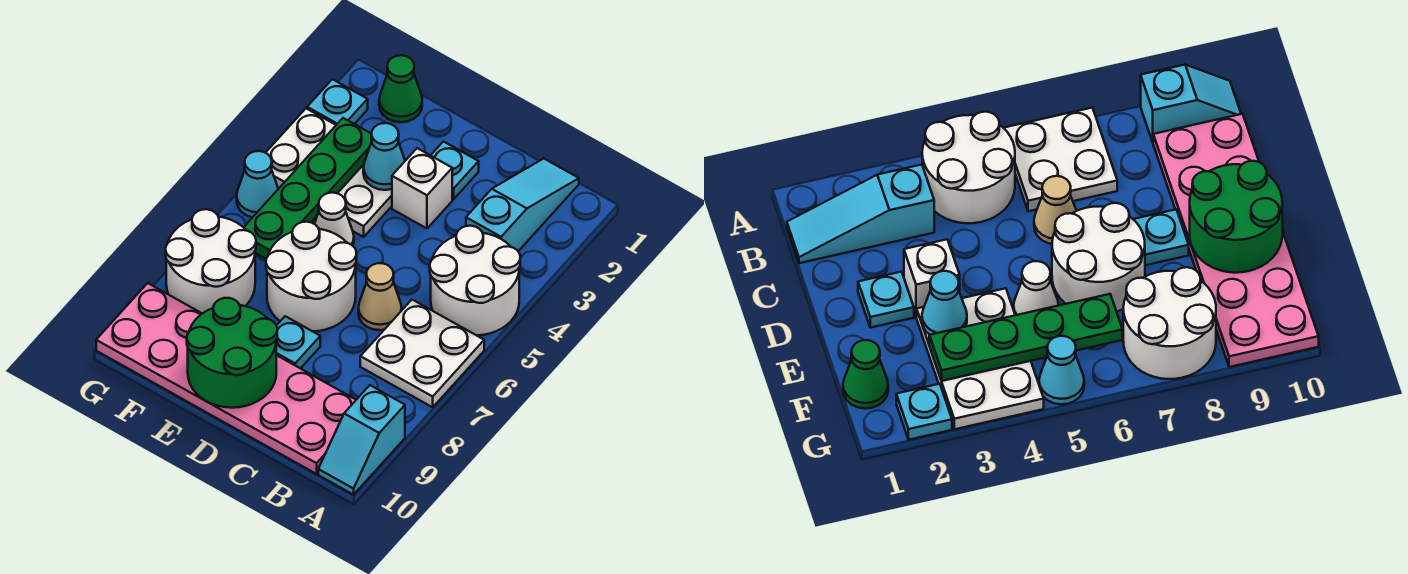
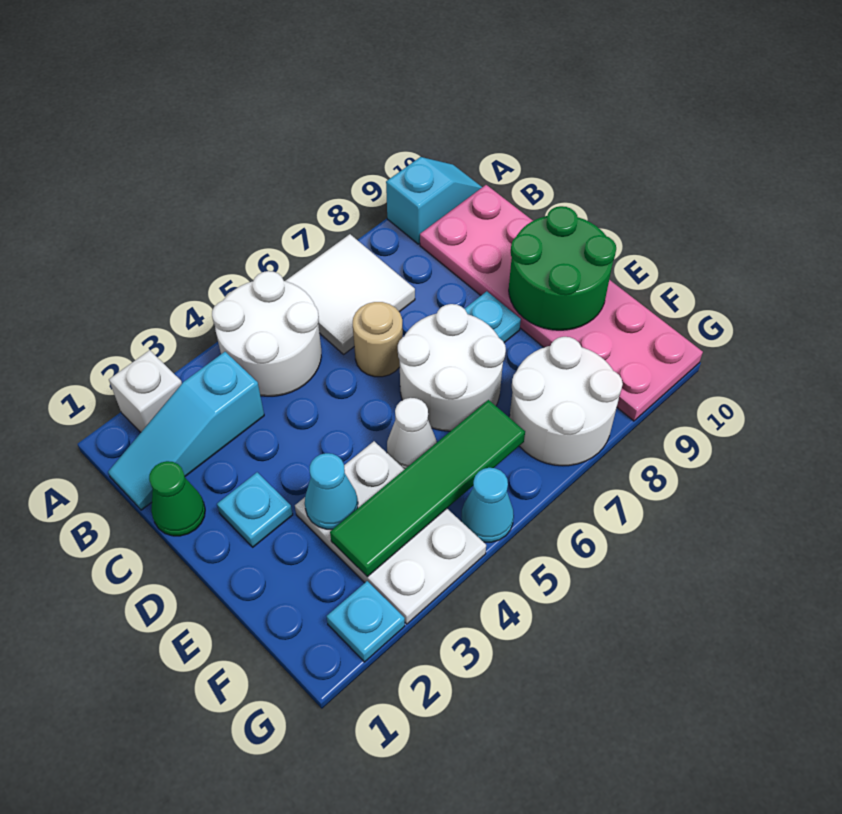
white plate A6:B7 level 1 -> white tile A6:B7 level 1
tan cone C6 level 1 -> tan round brick C6 level 1
white brick D3 level 1 -> white brick A2 level 1
green cone F1 level 1 -> green cone C1 level 1
green plate F3:F6 level 2 -> green tile F3:F6 level 2

